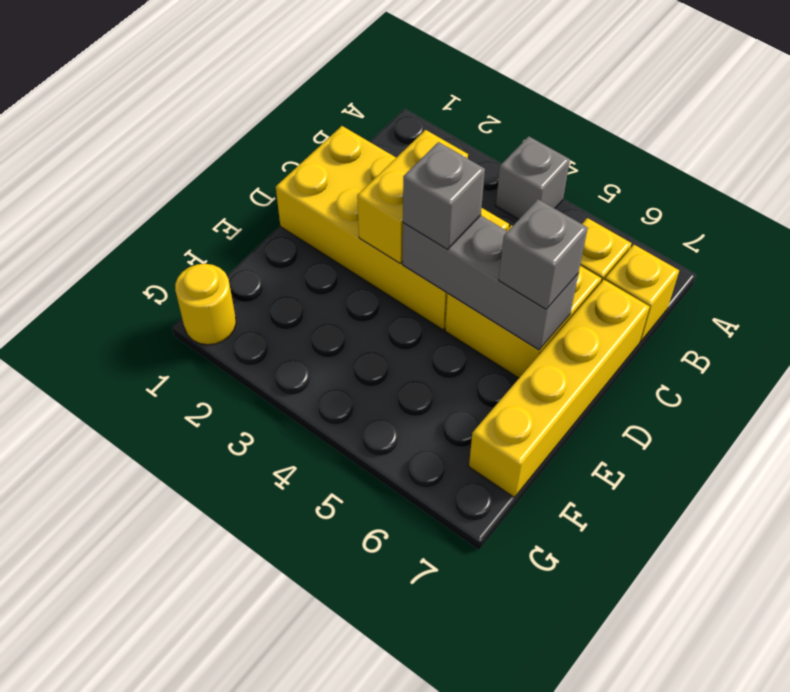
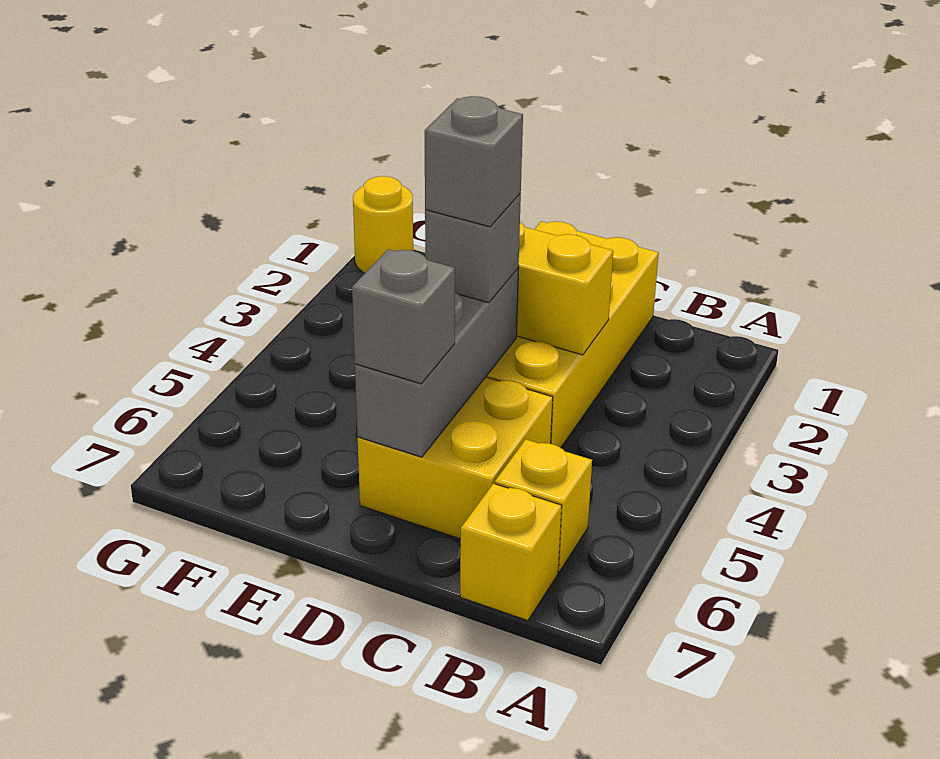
grey brick A4 level 1 -> grey brick D4 level 4
yellow brick C7:F7 level 1 -> none

